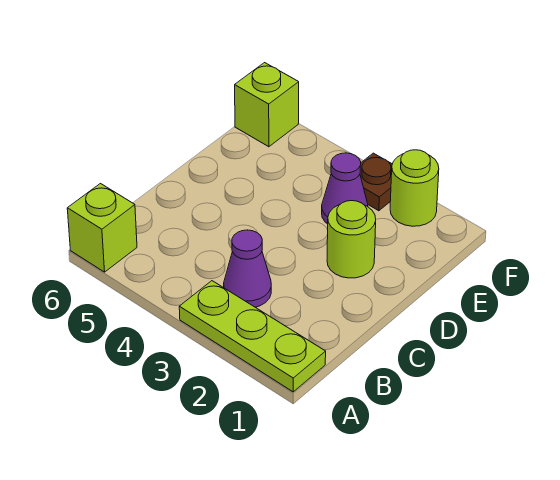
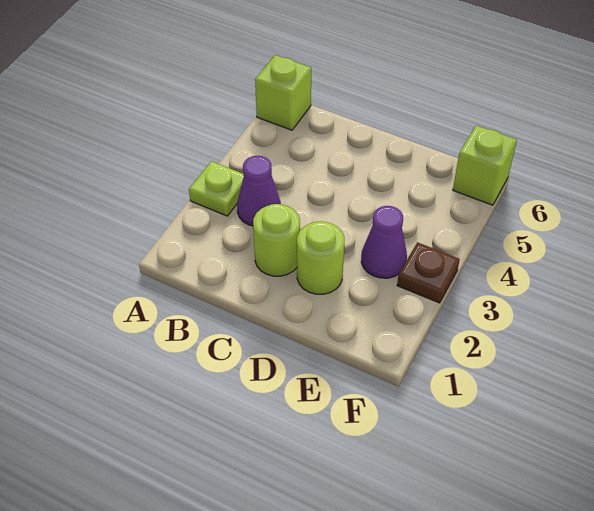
lime plate A1:A3 level 1 -> lime plate A3 level 1
lime round brick F2 level 1 -> lime round brick C2 level 1

